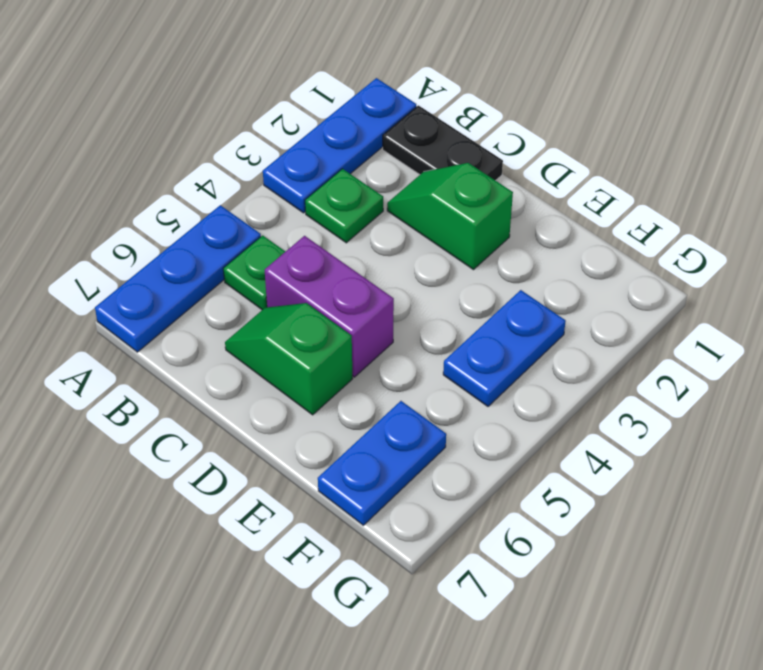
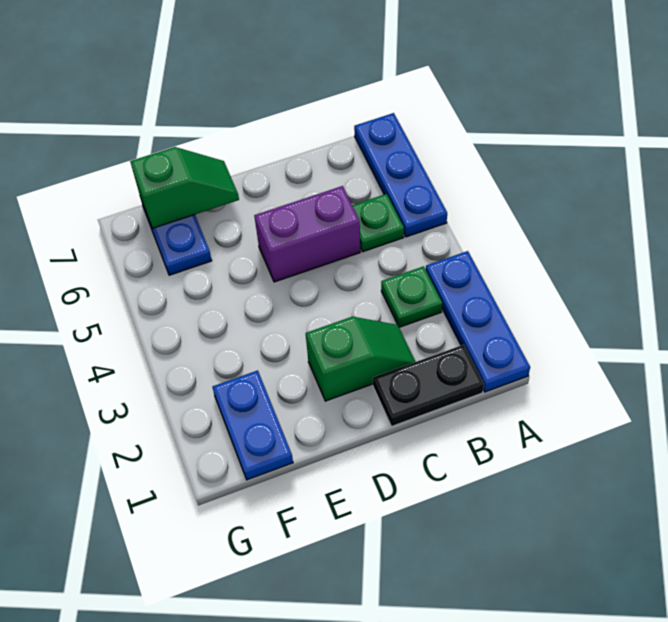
green slope C6:D6 level 1 top D -> green slope E7:F7 level 2 top F
blue plate F3:F4 level 1 -> blue plate F1:F2 level 1

